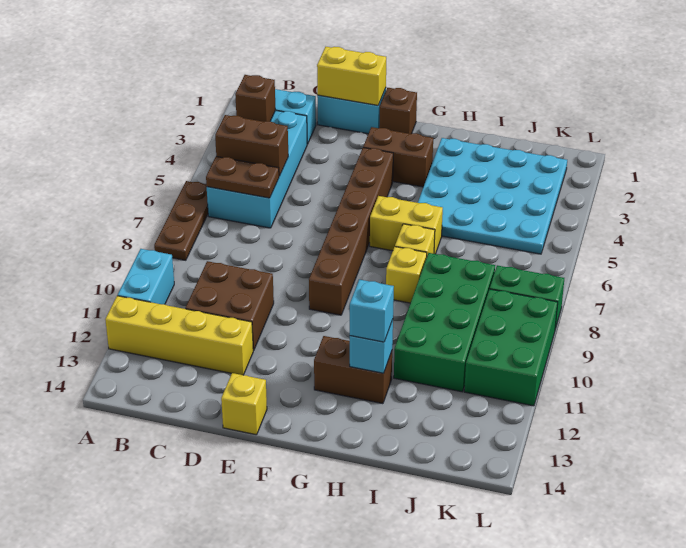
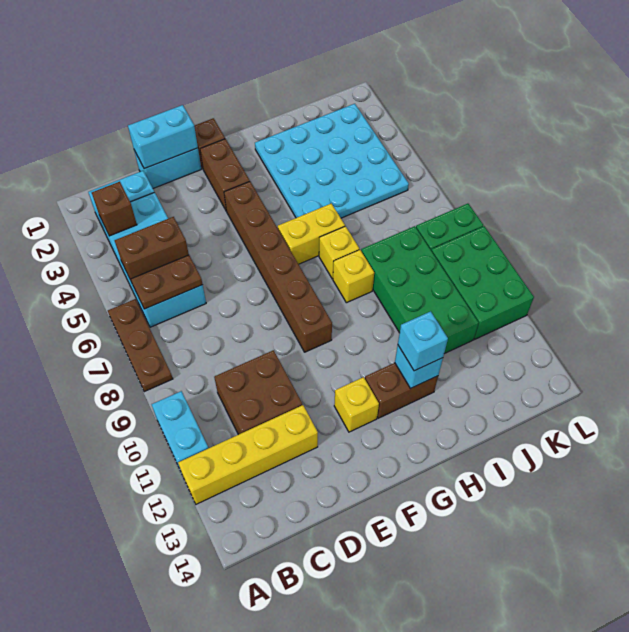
yellow brick D1:E1 level 2 -> cyan brick D1:E1 level 2
yellow brick E14 level 1 -> yellow brick F12 level 1
brown brick F3:G3 level 1 -> brown brick F2:F3 level 1

